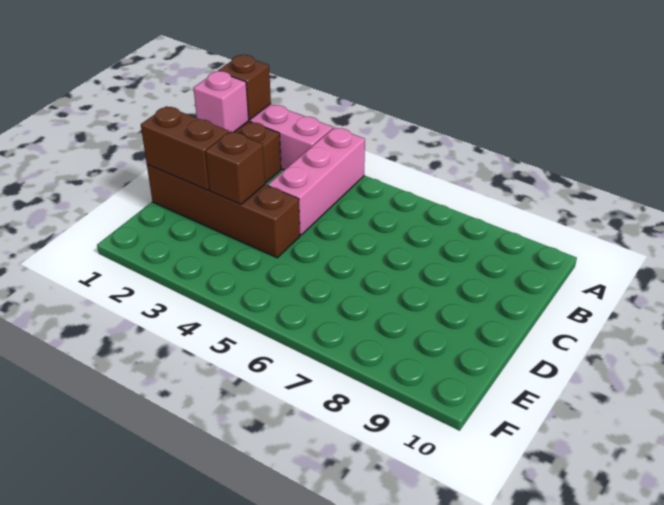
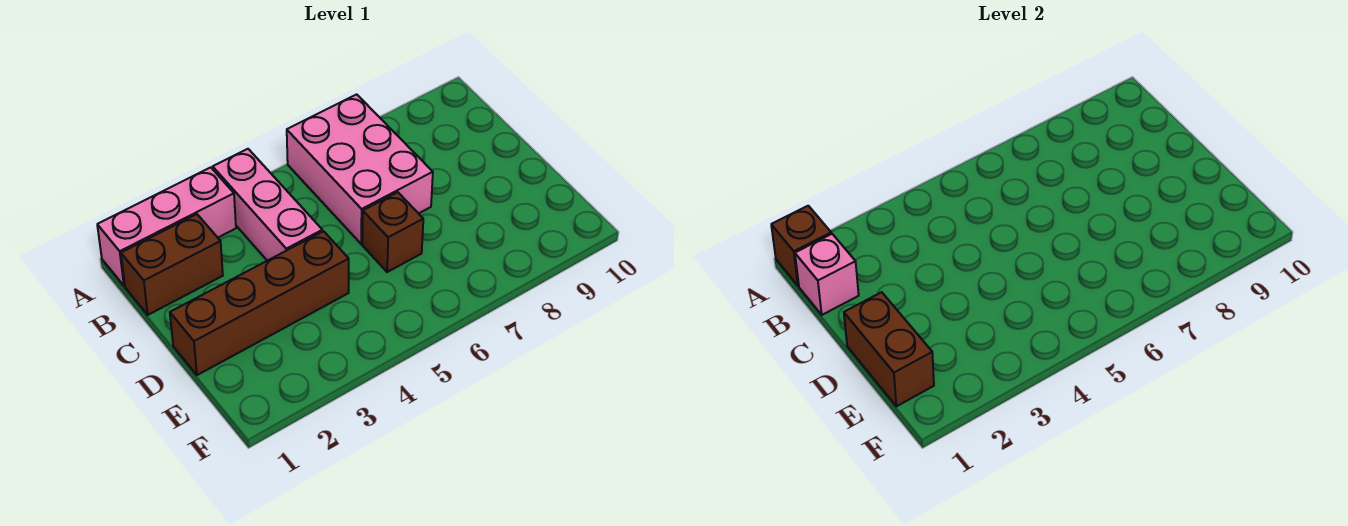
none -> pink brick A6:C7 level 1
brown brick D1:D2 level 2 -> brown brick D1:E1 level 2
brown brick D3 level 2 -> brown brick D6 level 1

